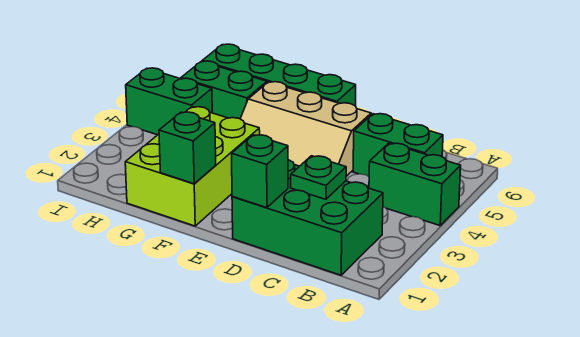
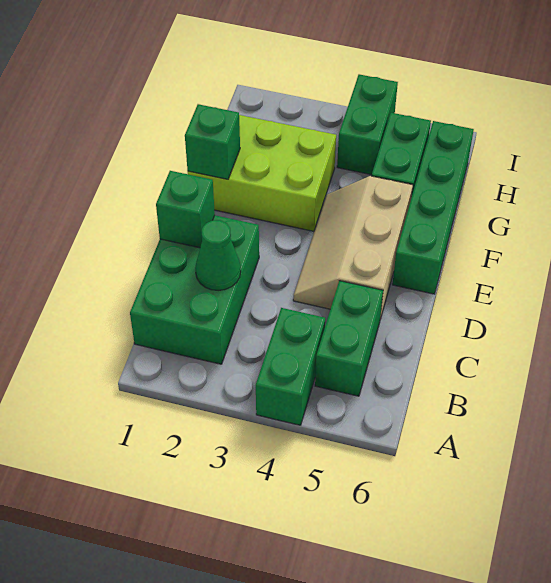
green plate C2 level 2 -> green cone C2 level 2

